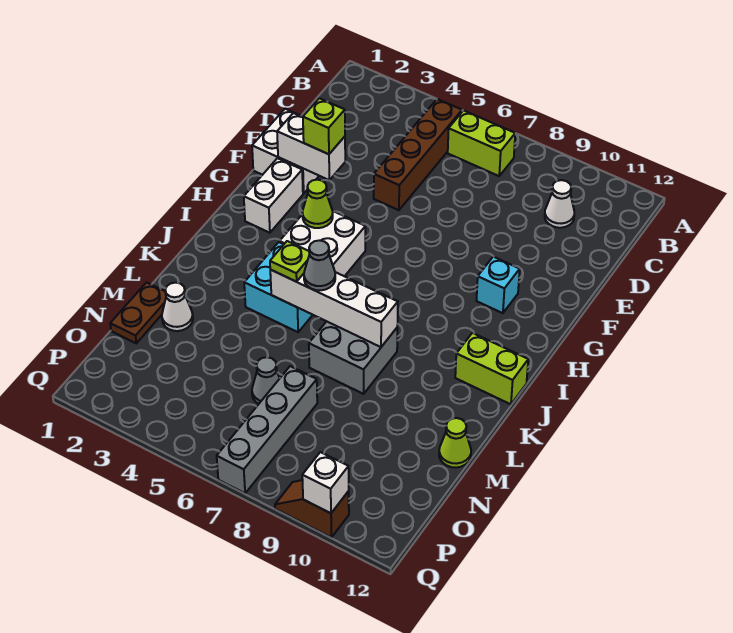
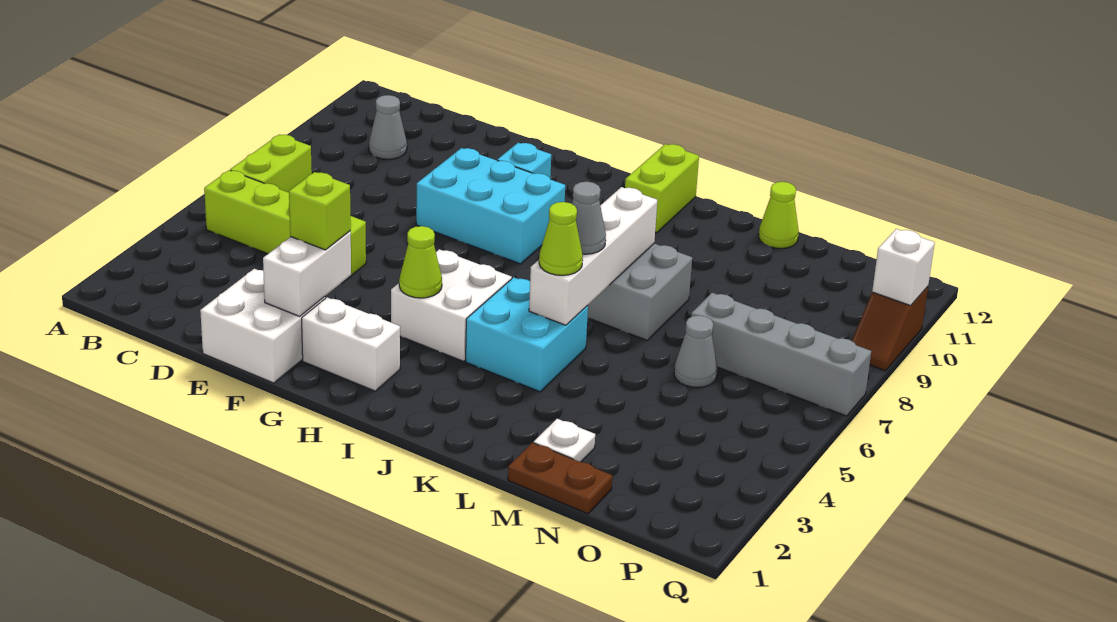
brown brick B5:E5 level 1 -> lime brick B5:E5 level 1
white cone C10 level 1 -> grey cone C10 level 1
none -> cyan brick F8:H9 level 1
lime plate K5 level 3 -> lime cone K5 level 3
white cone M2 level 1 -> white plate M2 level 1

